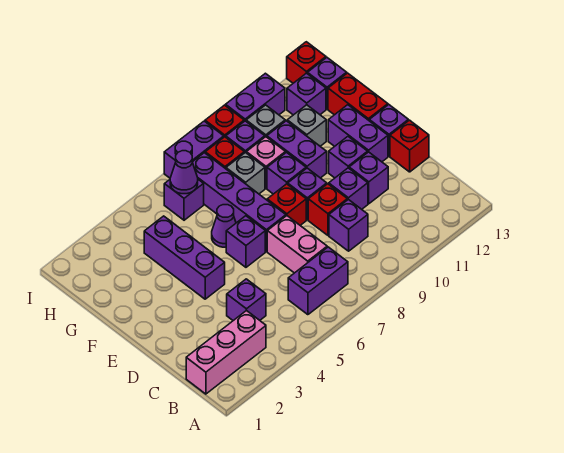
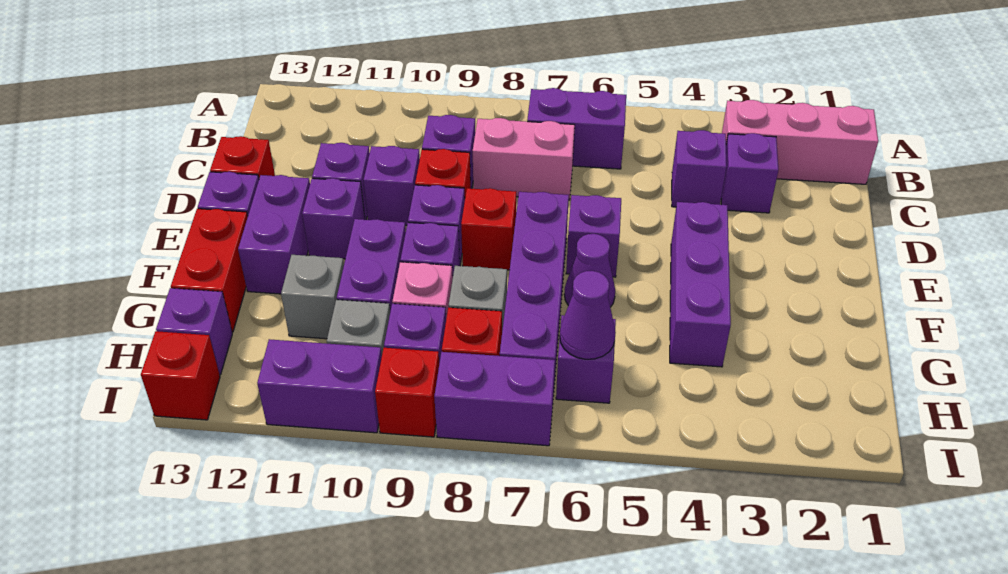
pink brick C7:D7 level 1 -> pink brick C7:C8 level 1
purple brick H12 level 1 -> purple brick C3 level 1

